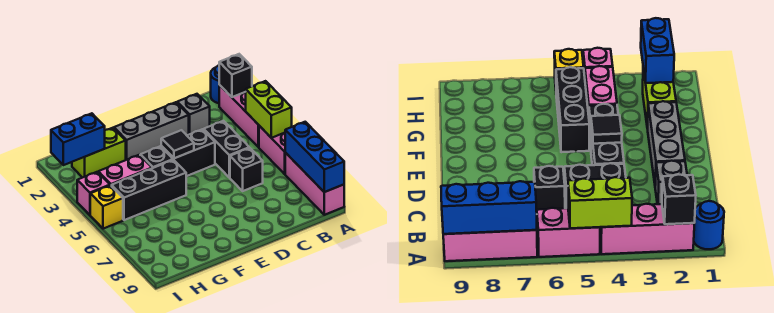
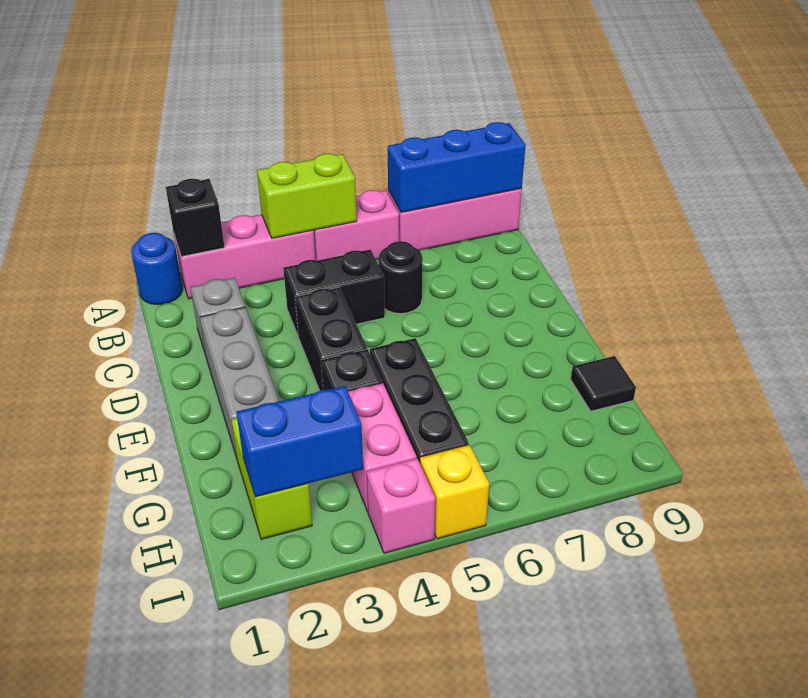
black brick C6 level 1 -> black round brick C6 level 1
black tile E4 level 2 -> black tile G9 level 1
blue brick H2:I2 level 2 -> blue brick H2:H3 level 2

